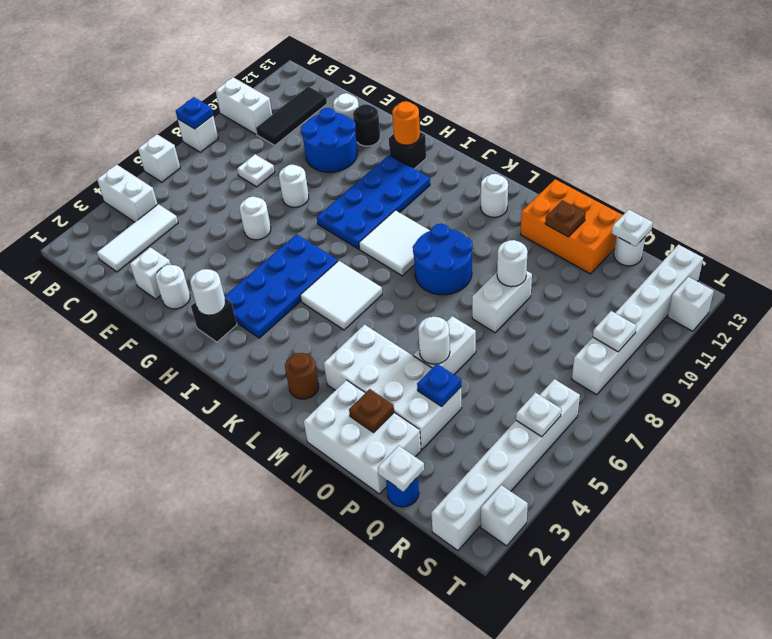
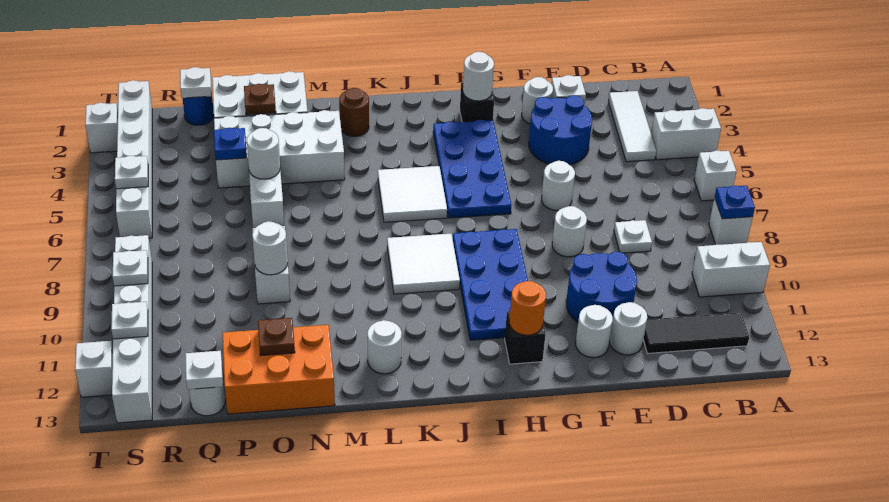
black tile C10:C12 level 1 -> black tile B12:D12 level 1
black round brick F12 level 1 -> white round brick F12 level 1
blue round brick L8:M9 level 1 -> blue round brick E3:F4 level 1
none -> white plate S11 level 2

